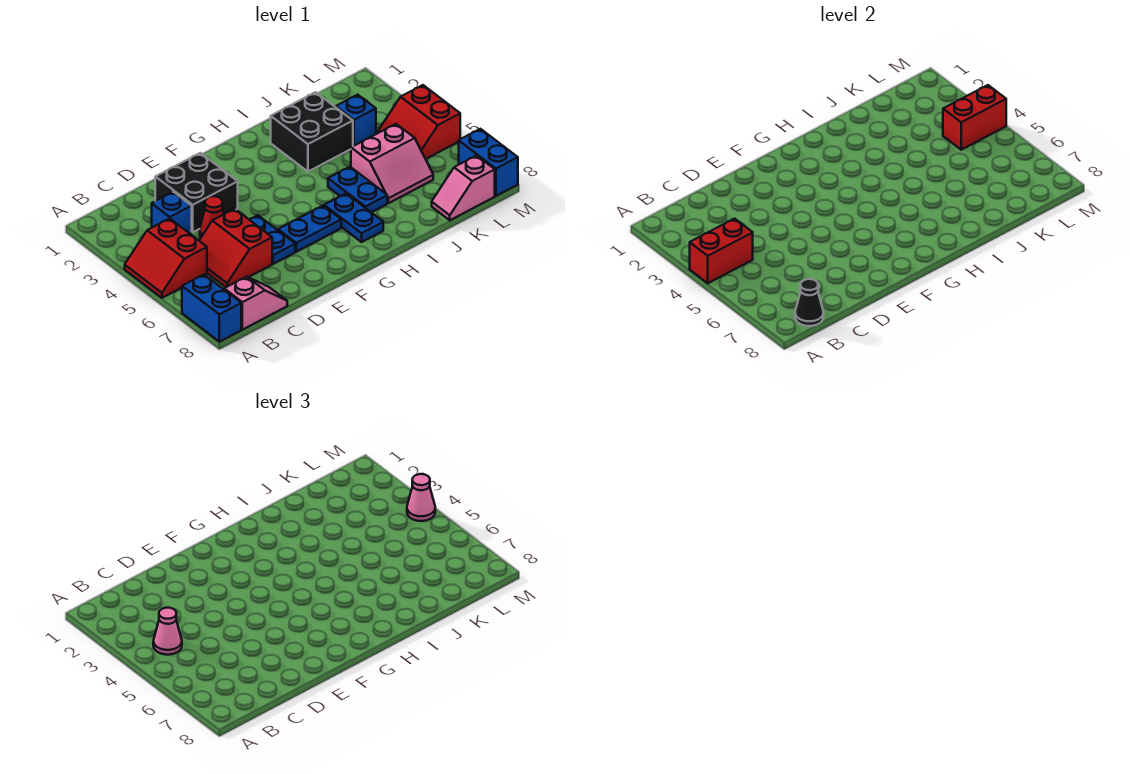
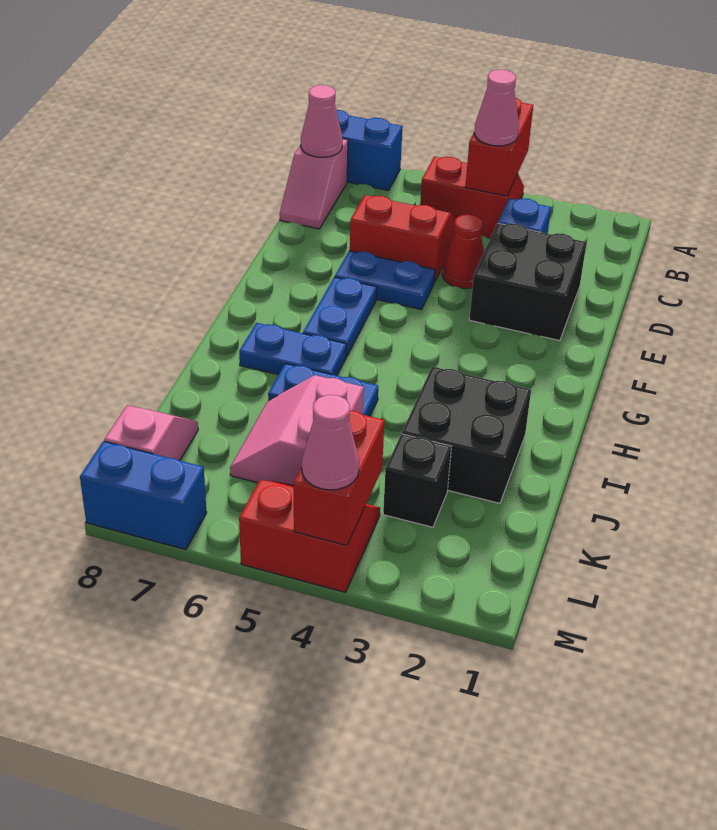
black cone B8 level 2 -> pink cone B8 level 2
blue brick K3 level 1 -> black brick K3 level 1

